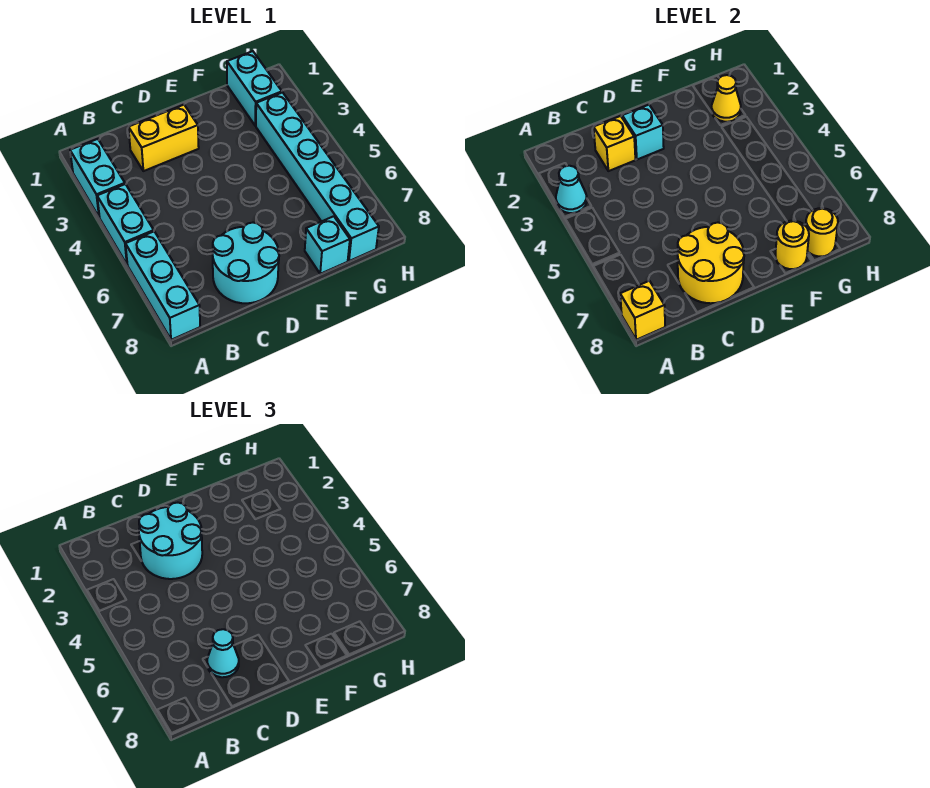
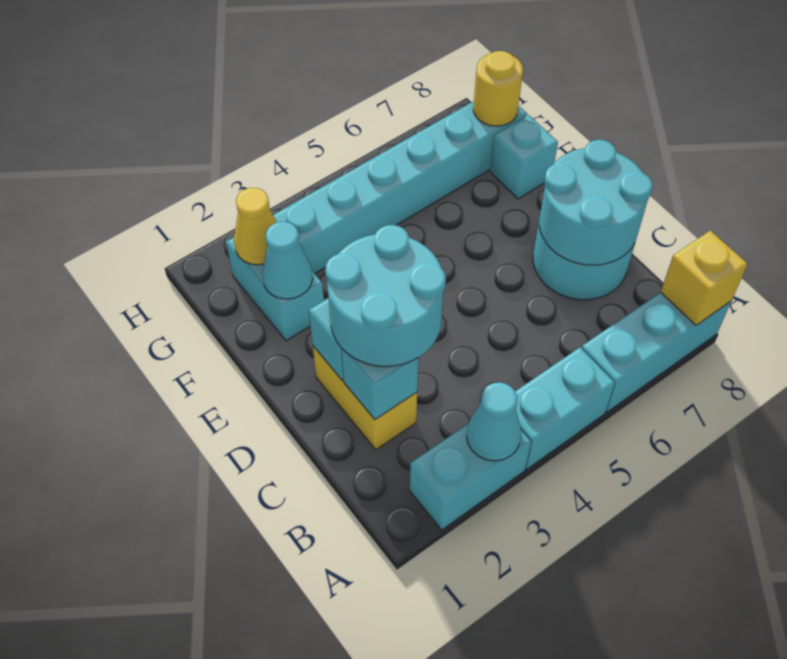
yellow brick C2 level 2 -> cyan brick C2 level 2
yellow round brick C7:D8 level 2 -> cyan round brick C7:D8 level 2
cyan cone C7 level 3 -> cyan cone F2 level 2
yellow round brick F8 level 2 -> none
cyan brick G1:G2 level 1 -> cyan brick F2:G2 level 1

